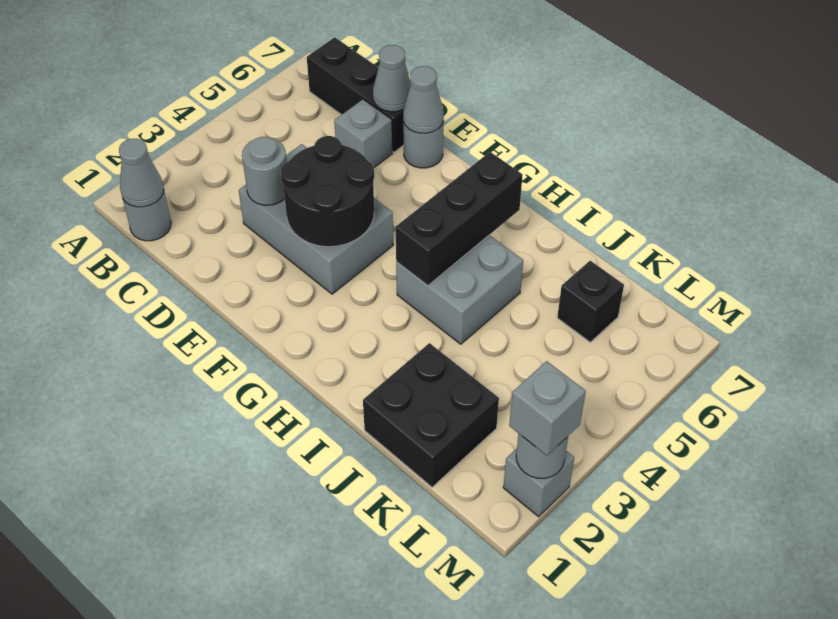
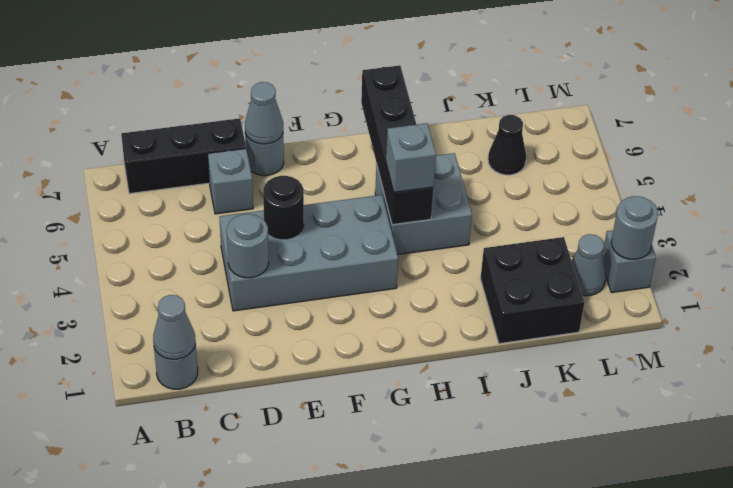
grey brick D3:F4 level 1 -> grey brick D3:G4 level 1
grey cone D7 level 2 -> grey cone L2 level 1
black round brick E3:F4 level 2 -> black round brick E4 level 2
black brick H4:H6 level 2 -> black brick H4:H7 level 2
black brick K6 level 1 -> black cone K6 level 1
grey brick M2 level 3 -> grey brick H4 level 3

